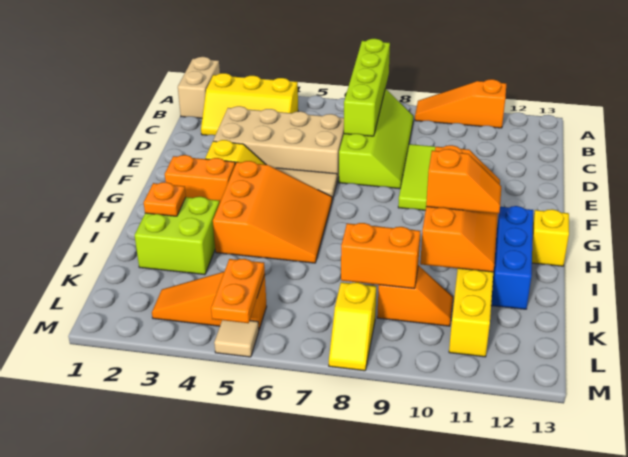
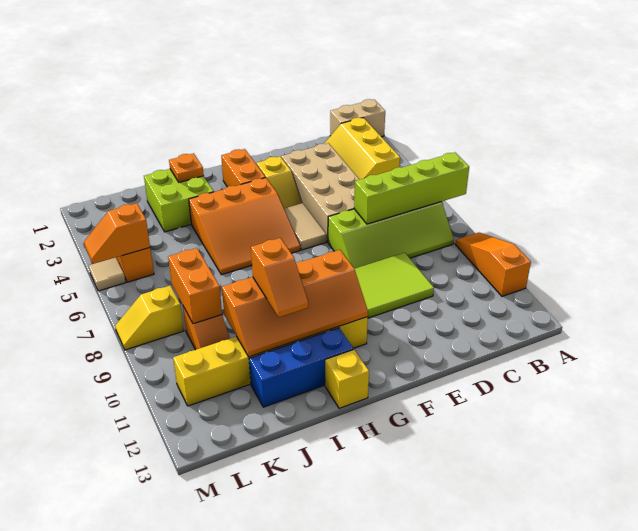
orange plate L5:M5 level 2 -> orange slope L5:M5 level 2 top L

